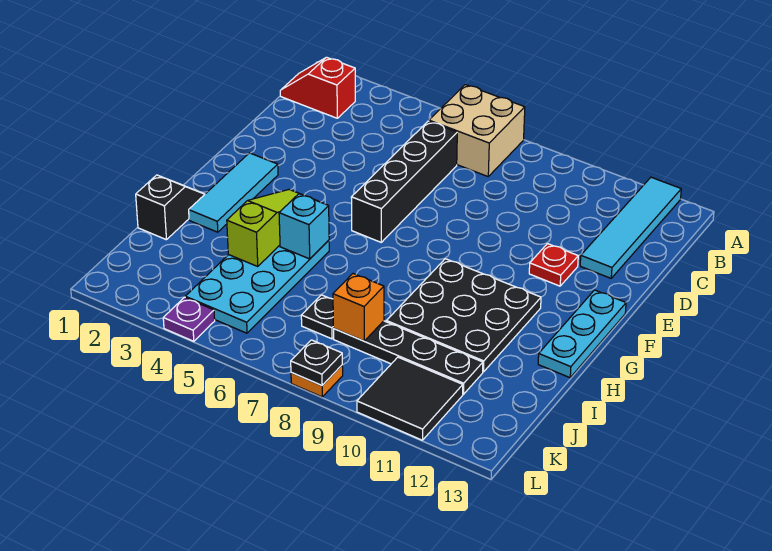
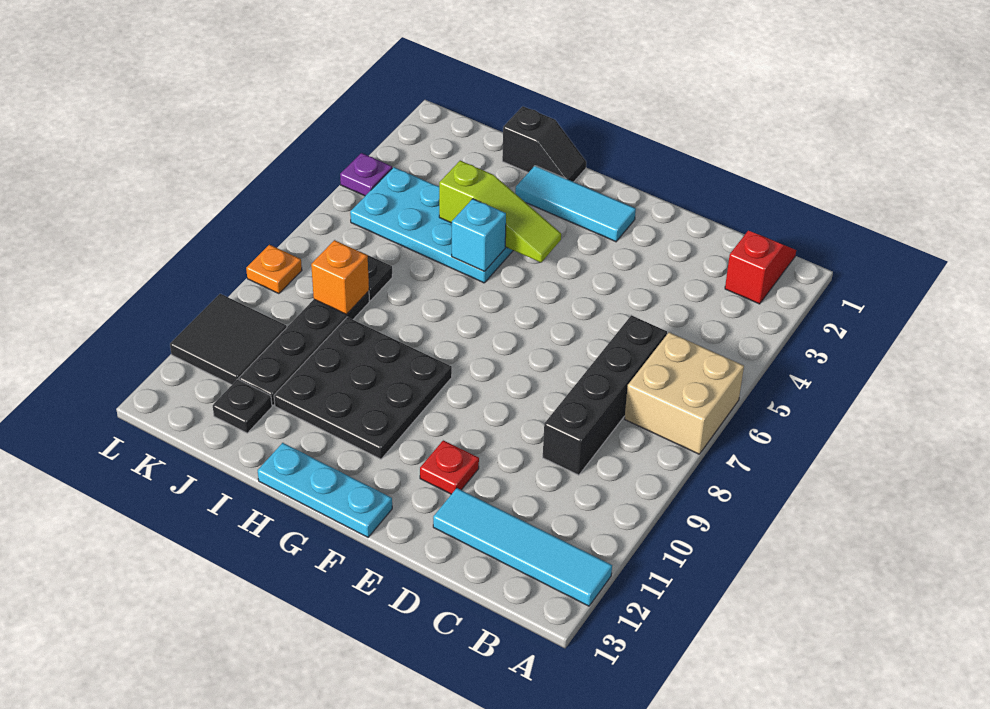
black brick C6:F6 level 1 -> black brick C6:C9 level 1
black plate L8 level 2 -> black plate J12 level 1

